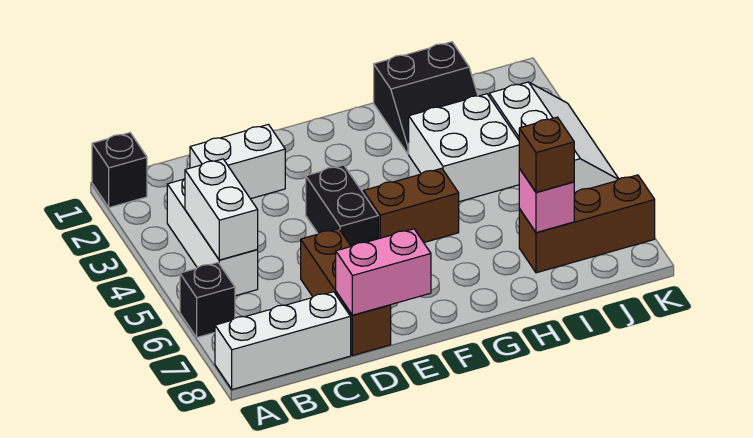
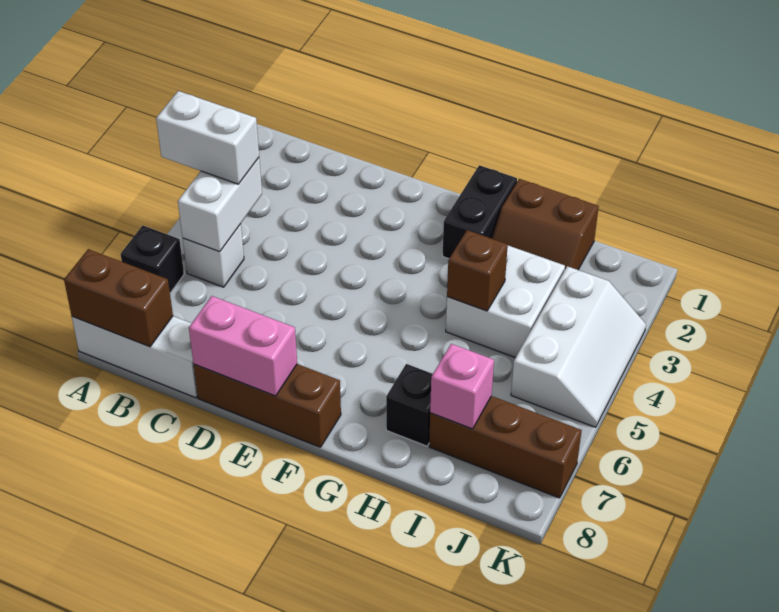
black brick A1 level 1 -> black brick H7 level 1
white brick B3:B5 level 1 -> white brick B5 level 1
white brick C2:D2 level 1 -> white brick A4:B4 level 3
brown brick D6:D8 level 1 -> brown brick D8:F8 level 1
black brick E4:E5 level 1 -> black brick G1:G2 level 1
brown brick F5:G5 level 1 -> brown brick A8:B8 level 2
black slope H1:I2 level 1 top 1 -> brown slope H1:I2 level 1 top 1
brown brick I7 level 3 -> brown brick H4 level 2

